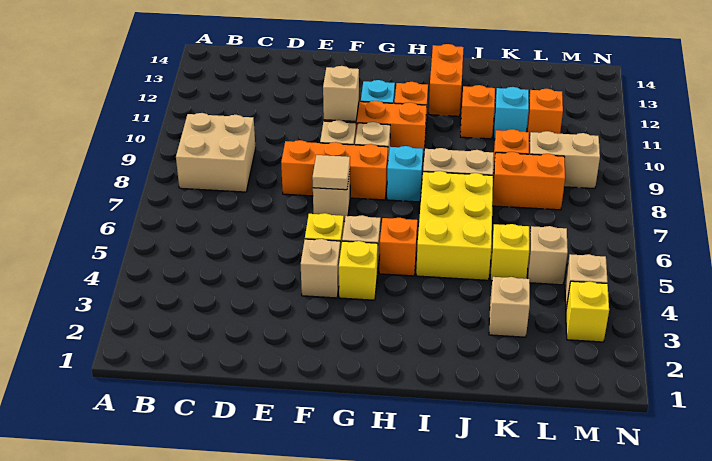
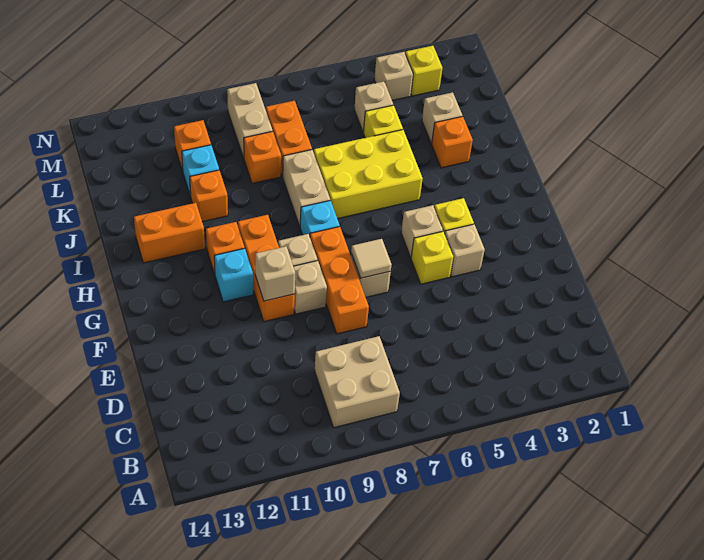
orange brick H5 level 1 -> orange brick J3 level 1

